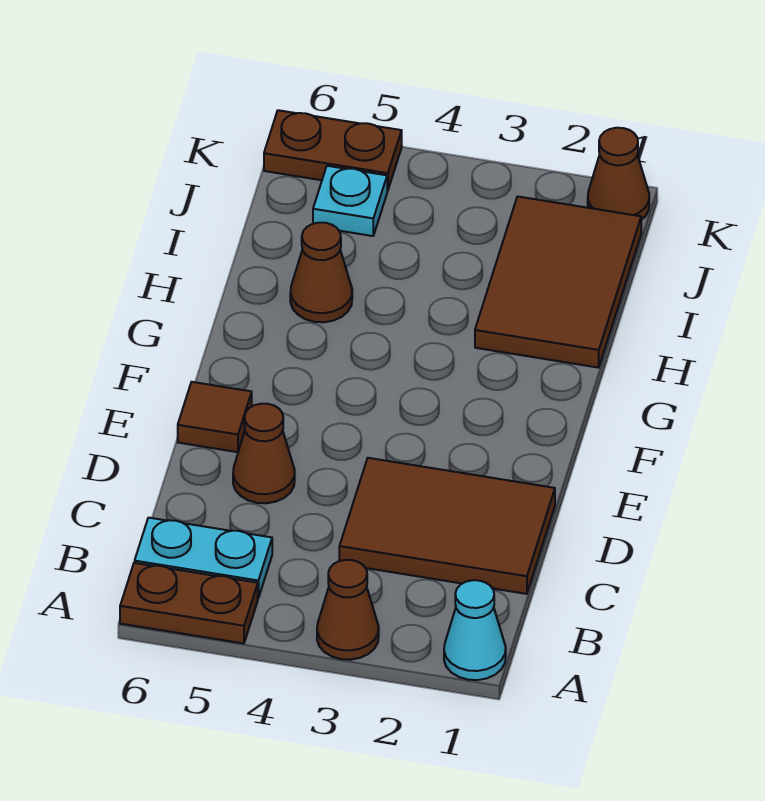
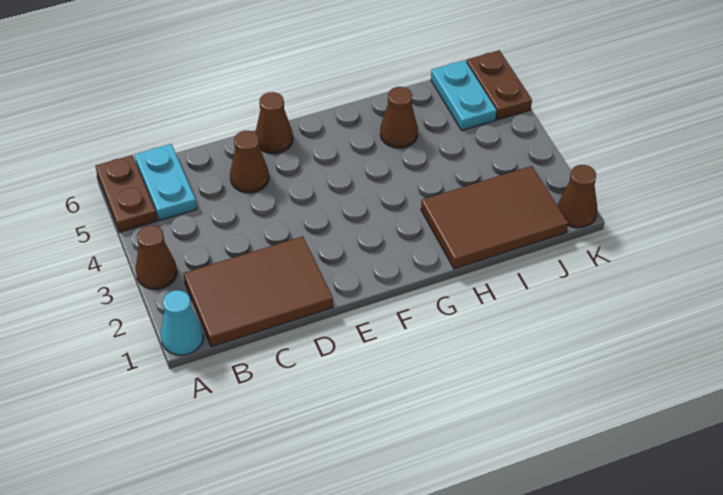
brown tile C1:D3 level 1 -> brown tile B1:D2 level 1
brown tile E6 level 1 -> brown cone E6 level 1
cyan plate J5 level 1 -> cyan plate J5:J6 level 1

